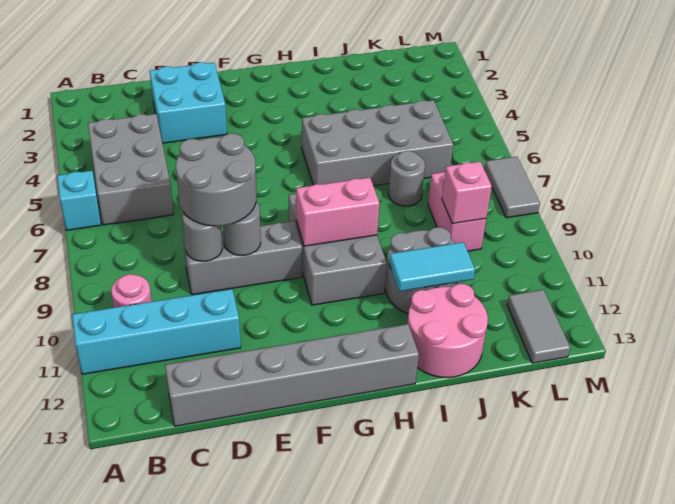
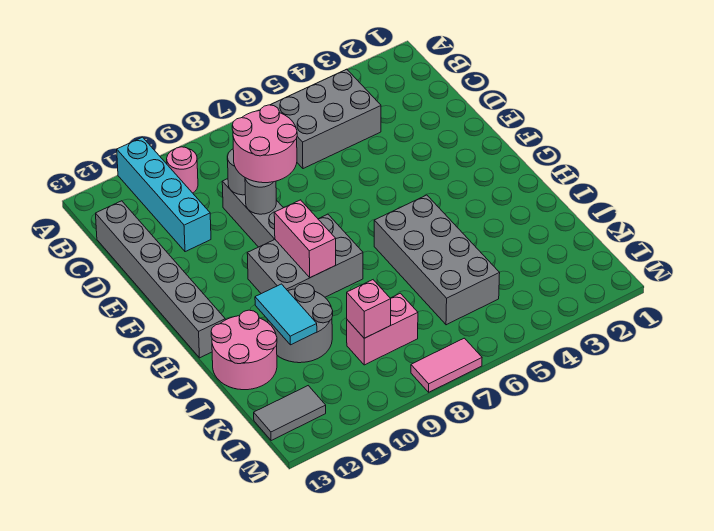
cyan brick A6 level 1 -> none
cyan brick D2:E3 level 1 -> none
grey round brick D8:E9 level 3 -> pink round brick D8:E9 level 3
grey round brick J7 level 1 -> none
grey tile M7:M8 level 1 -> pink tile M7:M8 level 1

